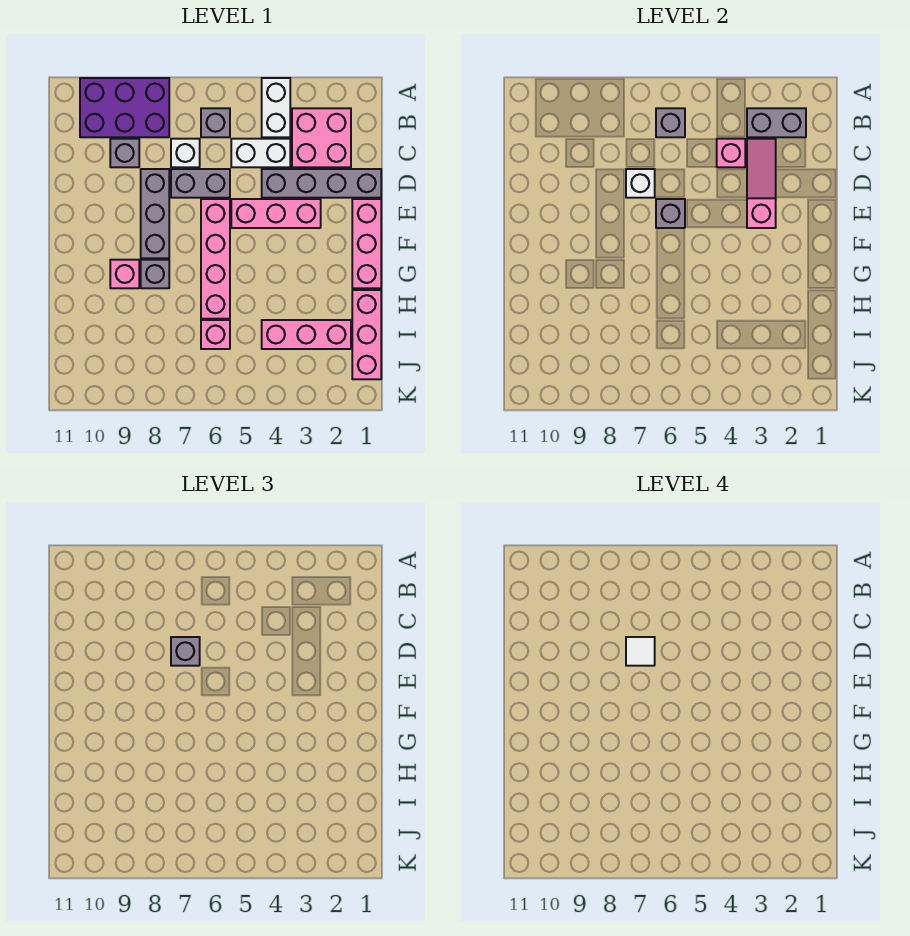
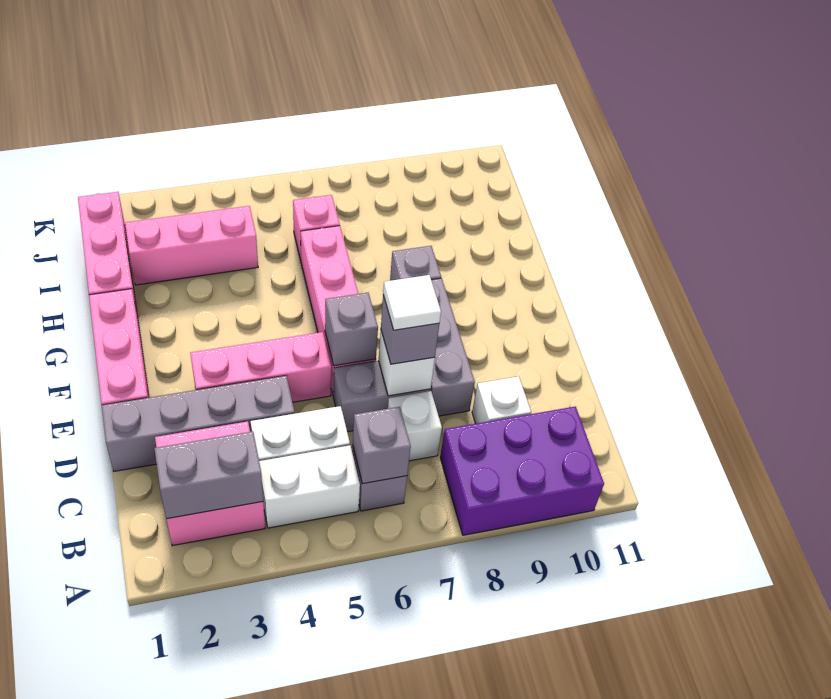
white brick A4:B4 level 1 -> white brick B4:B5 level 1
pink slope C3:E3 level 2 top E -> none
pink brick C4 level 2 -> none
grey brick C9 level 1 -> white brick C9 level 1
pink brick G9 level 1 -> none

